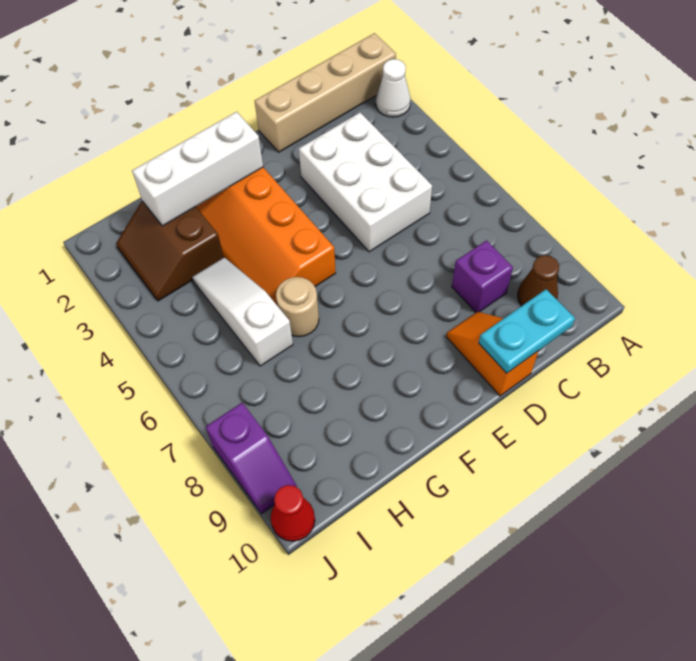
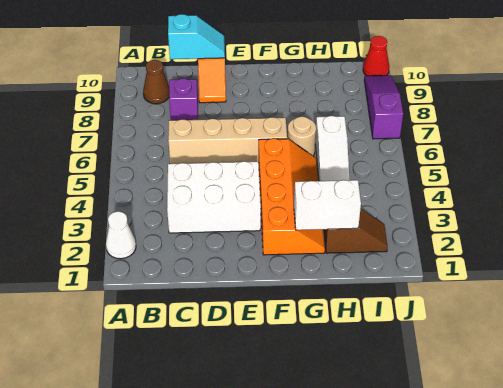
tan brick A1:D1 level 1 -> tan brick C6:F6 level 1
white brick C3:D5 level 1 -> white brick C3:E4 level 1
cyan plate C10:D10 level 2 -> cyan slope C10:D10 level 2 top C
white brick F2:H2 level 2 -> white brick G2:H2 level 2
brown slope H2:I3 level 1 top H -> brown slope H2:I2 level 1 top H
purple slope J8:J9 level 1 top 8 -> purple slope J7:J9 level 1 top 7

